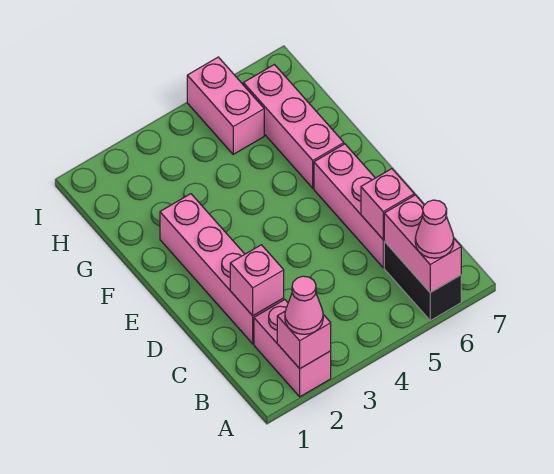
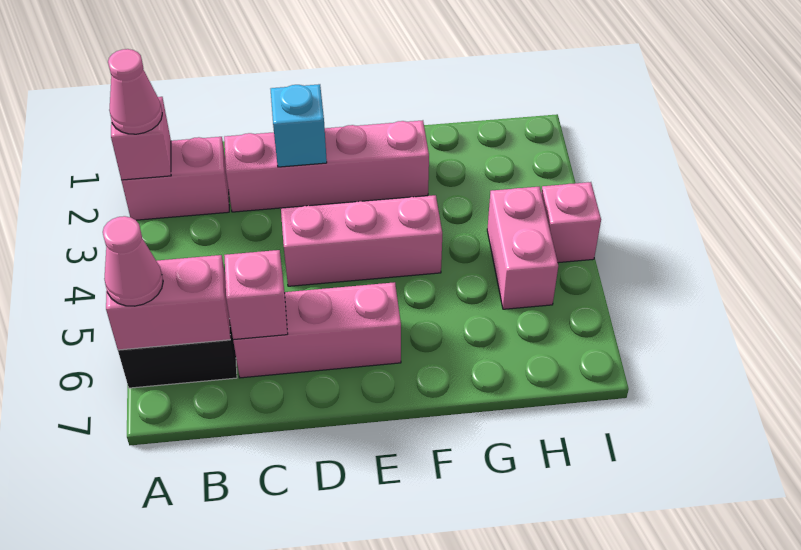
pink brick C2 level 2 -> pink brick I4 level 1
none -> cyan brick D2 level 2
pink brick F6:H6 level 1 -> pink brick D4:F4 level 1
pink brick H5:I5 level 1 -> pink brick H4:H5 level 1

